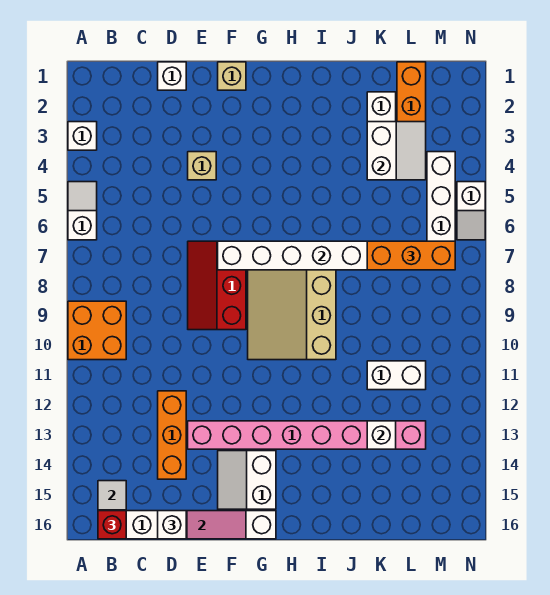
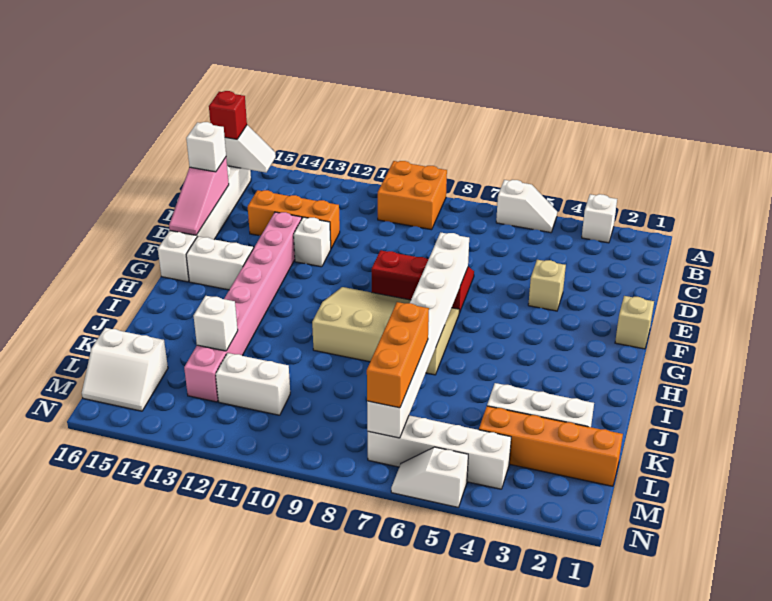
white brick D1 level 1 -> white brick E12 level 1
white slope K3:L4 level 2 top K -> white slope L15:M16 level 1 top L
white brick K11:L11 level 1 -> white brick L11:L12 level 1

